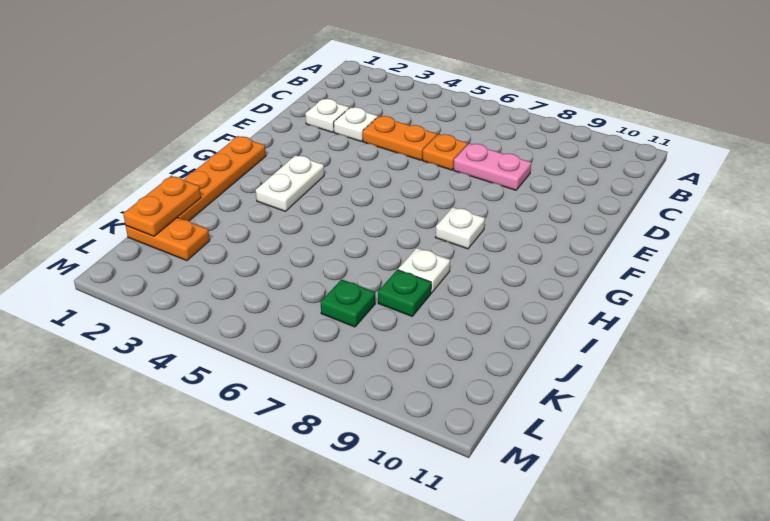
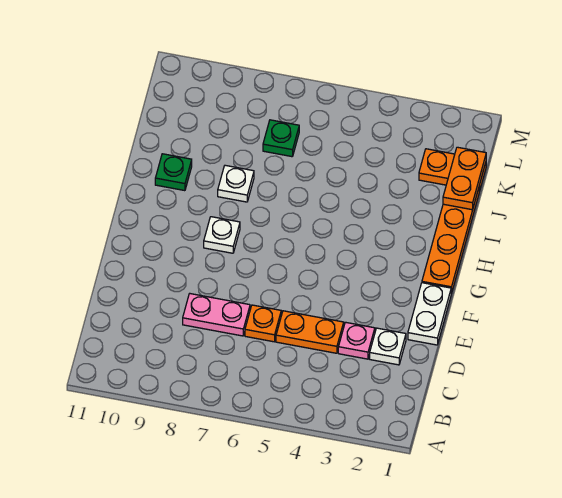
white plate D3 level 1 -> pink plate D3 level 1
white plate G3:H3 level 1 -> white plate E1:F1 level 1
green plate J8 level 1 -> green plate I10 level 1

